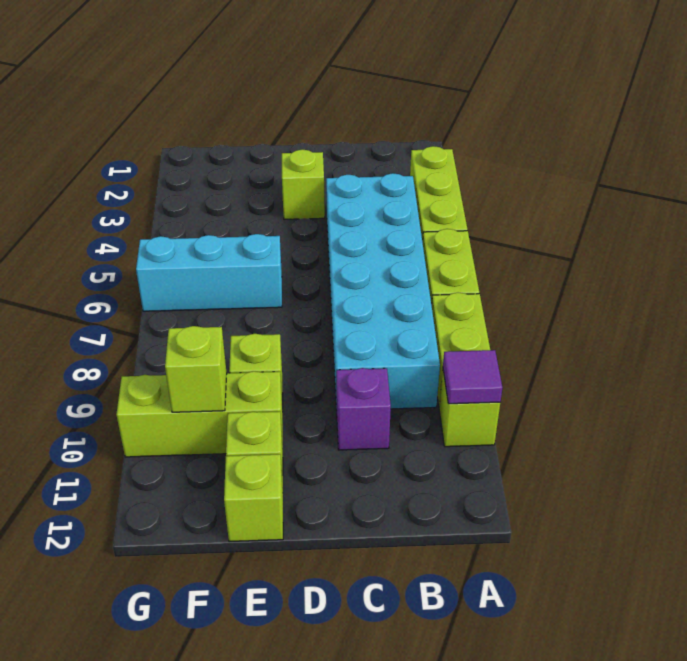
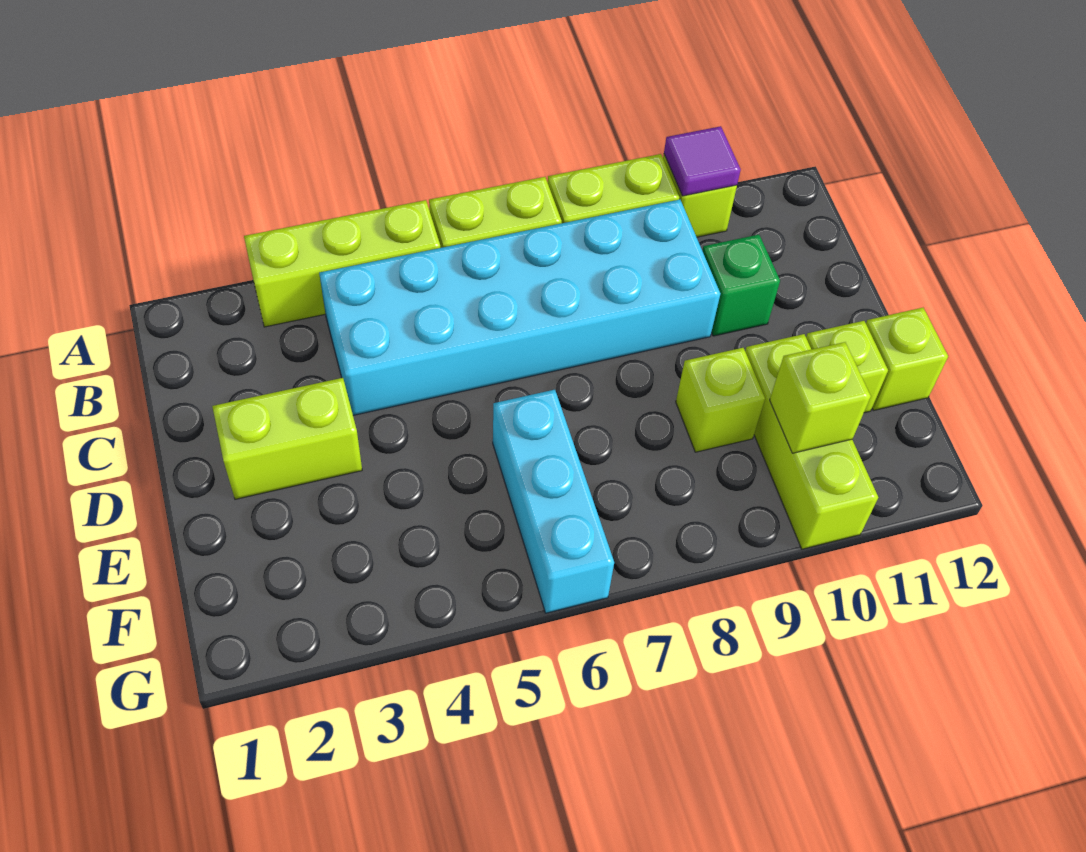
purple brick C10 level 1 -> green brick C10 level 1
lime brick D3 level 1 -> lime brick D2:D3 level 1

